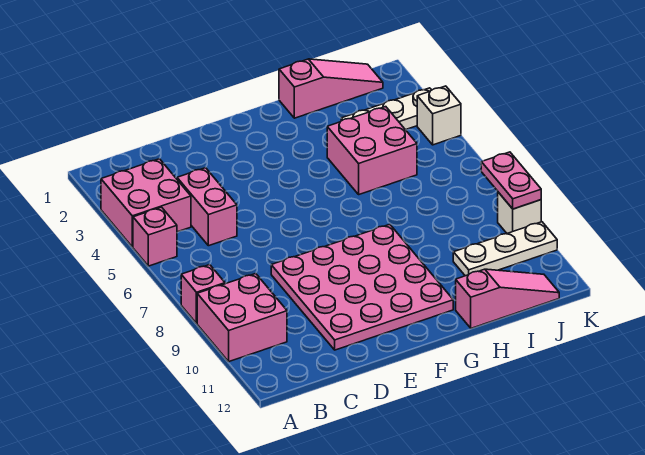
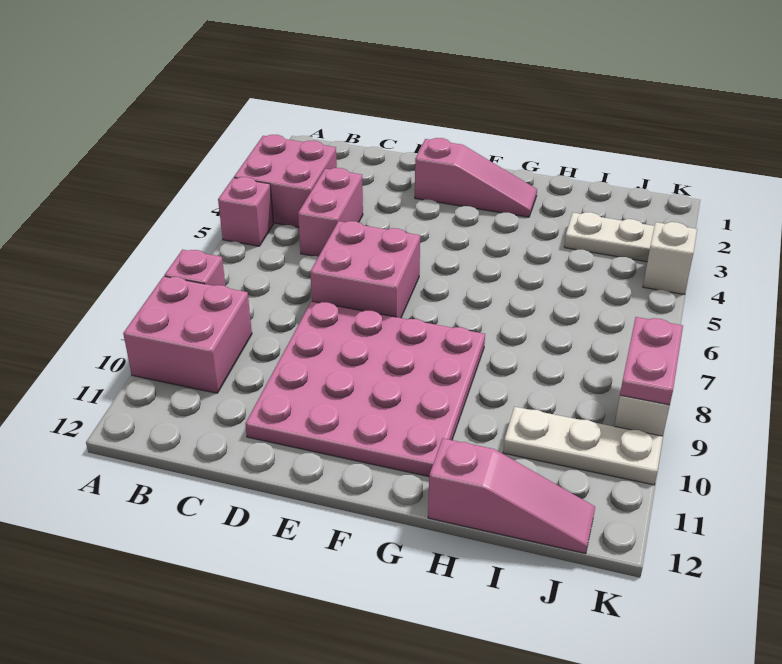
pink slope H1:J1 level 1 top H -> pink slope E2:G2 level 1 top E
pink brick H4:I5 level 1 -> pink brick D6:E7 level 1

